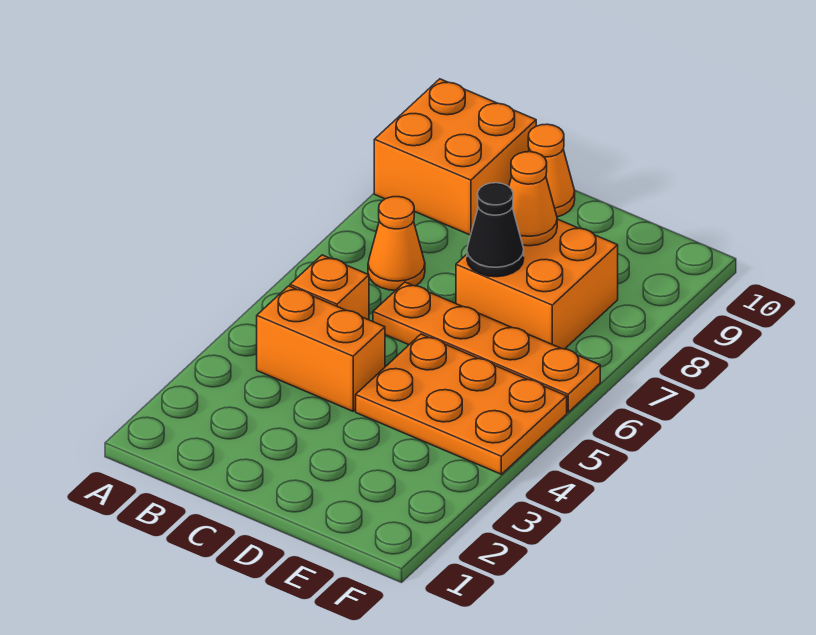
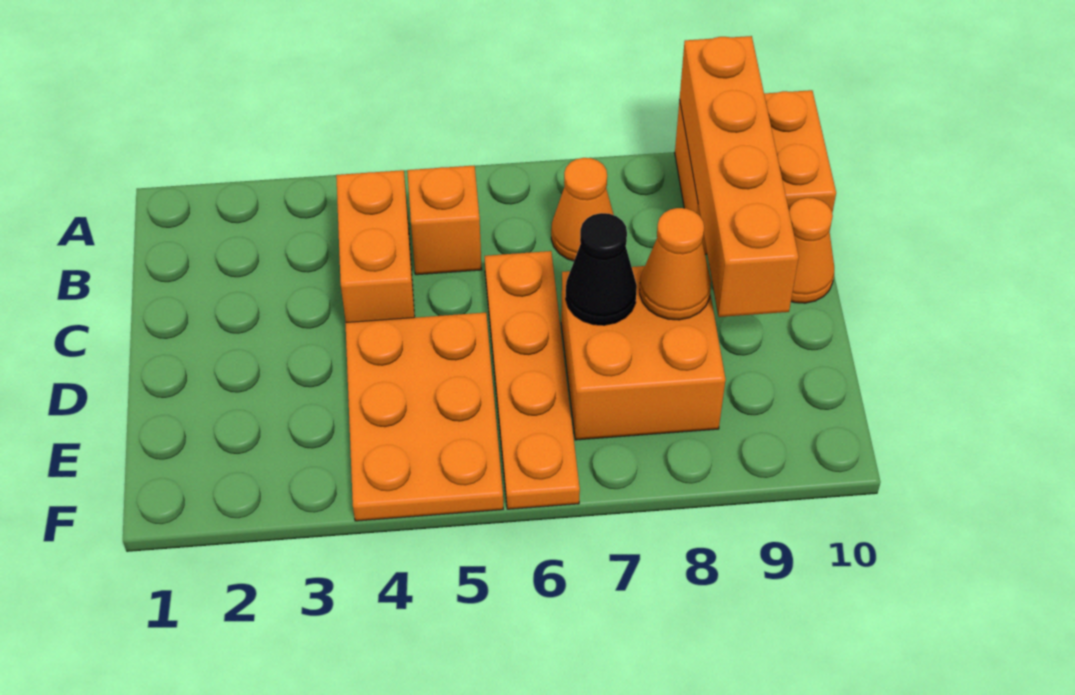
none -> orange brick A9:D9 level 2

